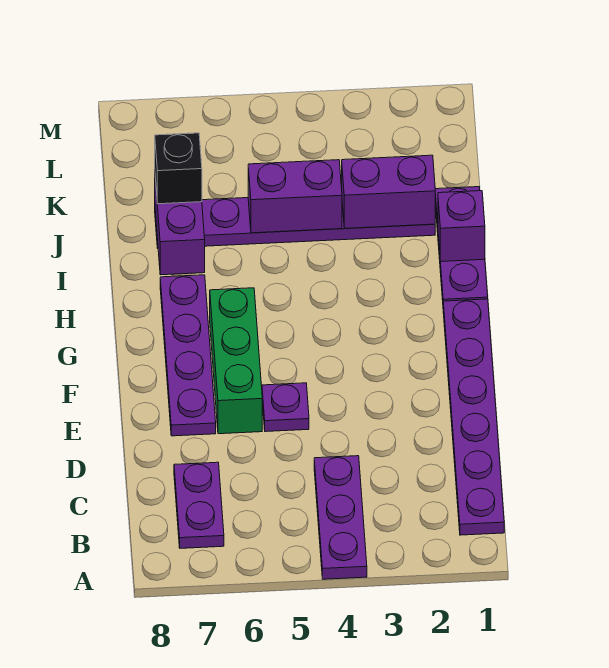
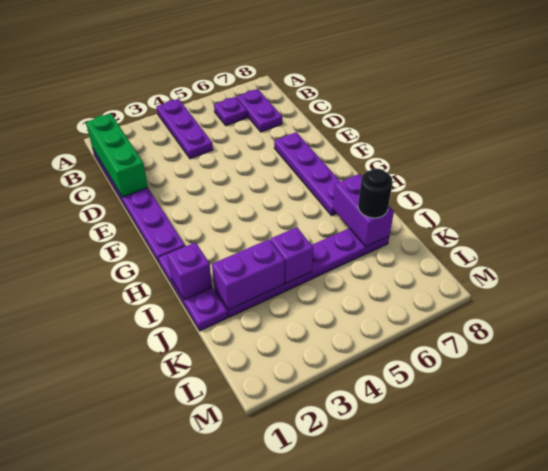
purple plate E5 level 1 -> purple plate B6 level 1
green brick E6:G6 level 1 -> green brick B1:D1 level 2
purple brick J4:J5 level 2 -> purple brick J4 level 2
black brick J7 level 3 -> black round brick J7 level 3

